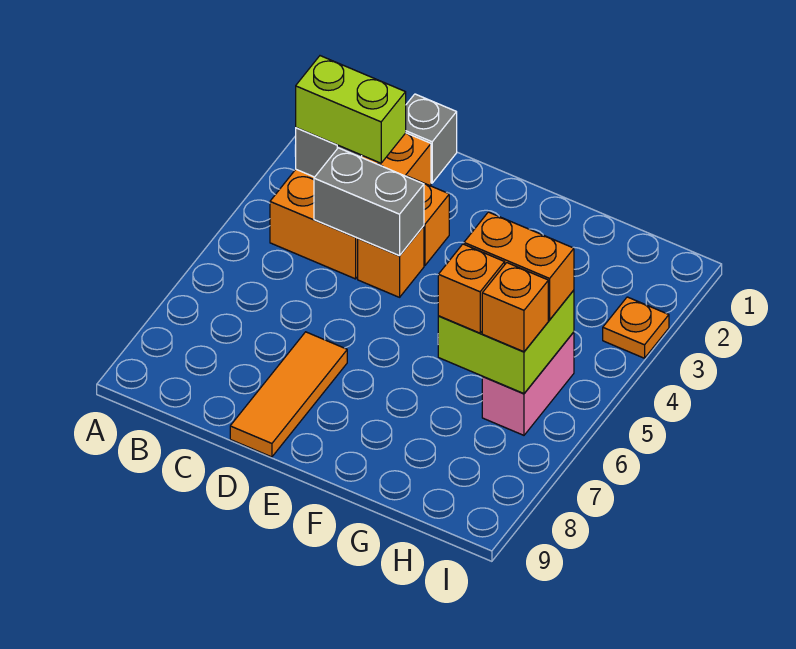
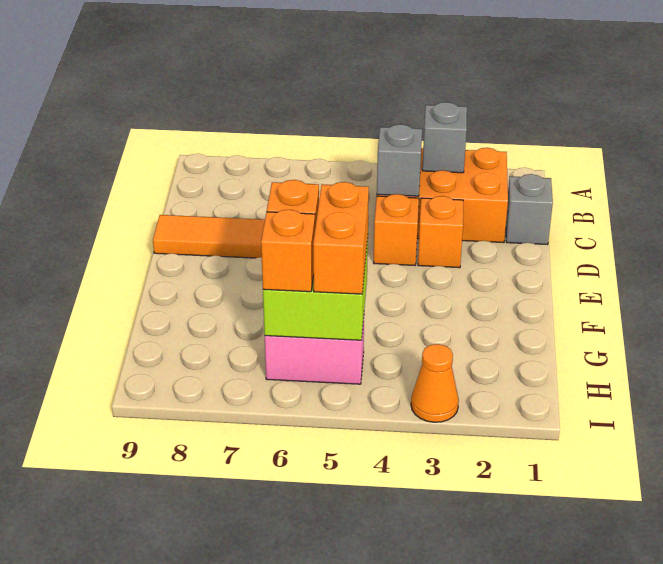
lime brick B3:C3 level 3 -> none
grey brick C4:D4 level 2 -> grey brick C4 level 2
orange plate I3 level 1 -> orange cone I3 level 1

